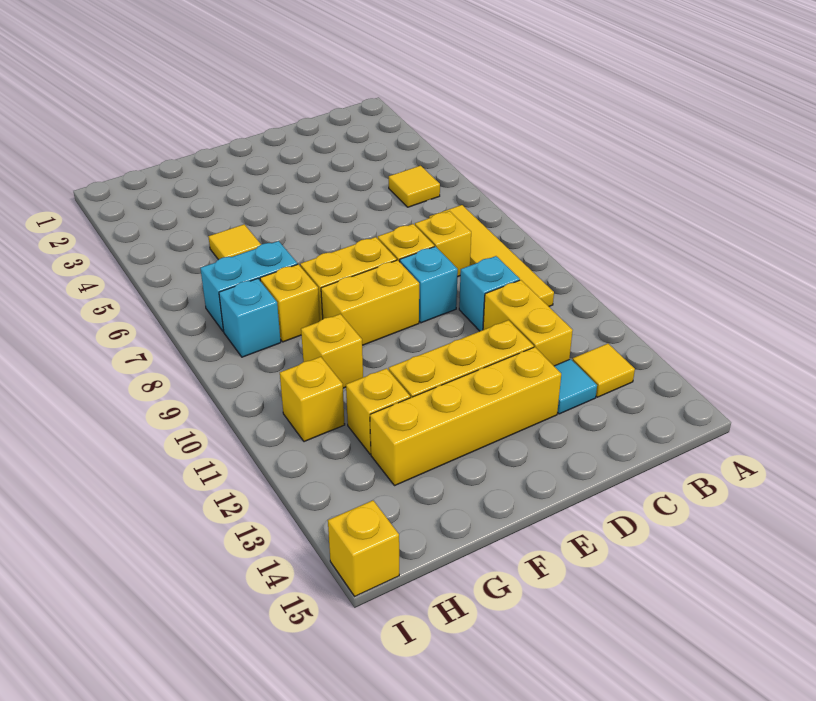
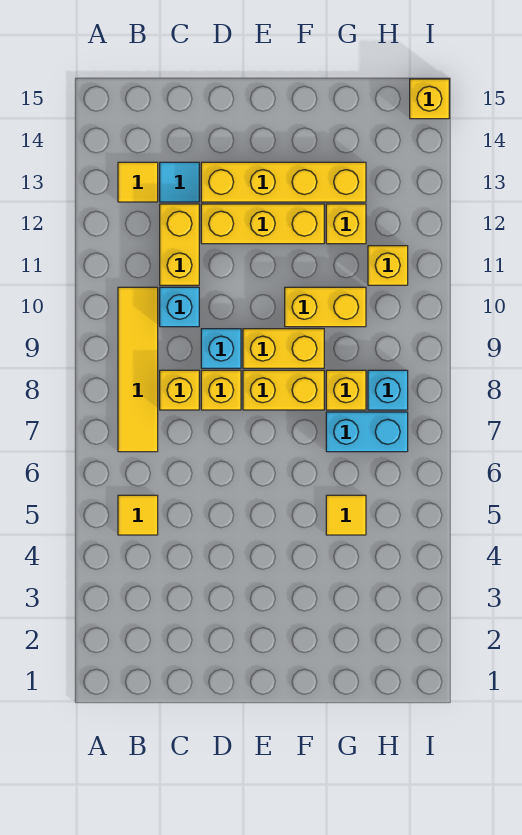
yellow brick G10 level 1 -> yellow brick F10:G10 level 1

